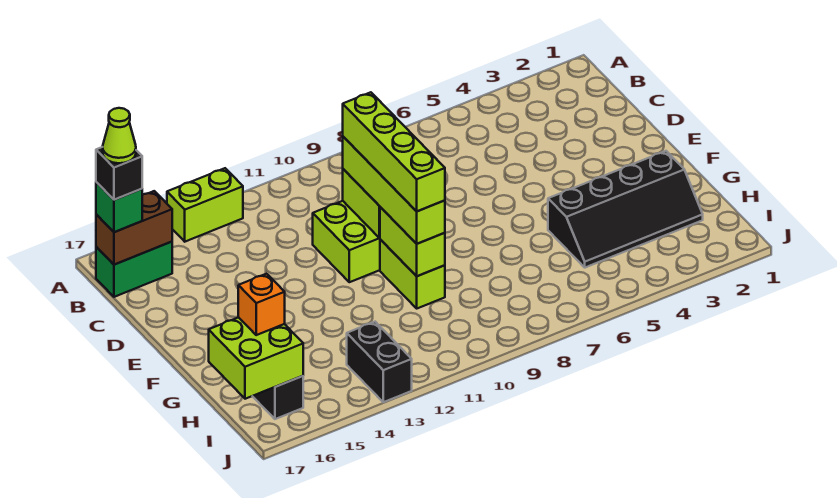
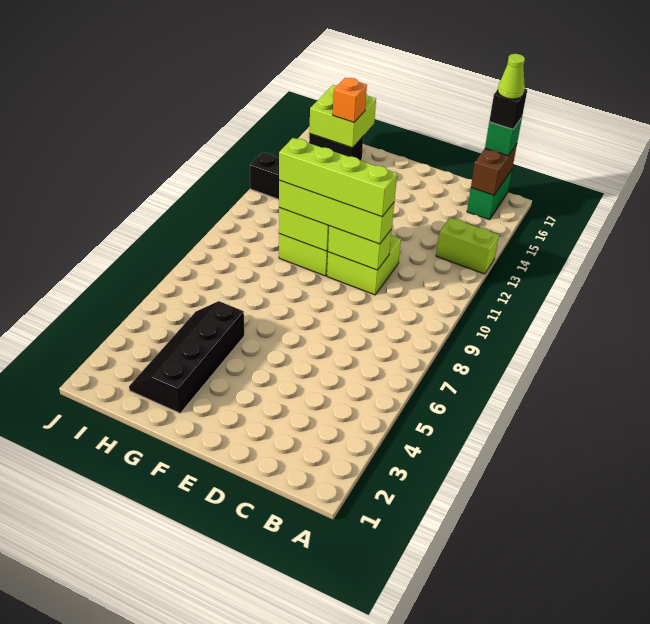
lime brick A13:A14 level 1 -> lime brick A13:B13 level 1

